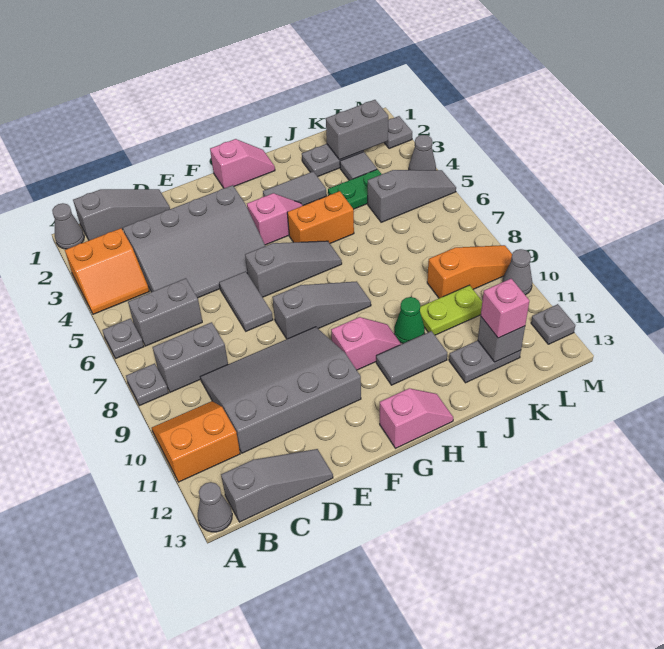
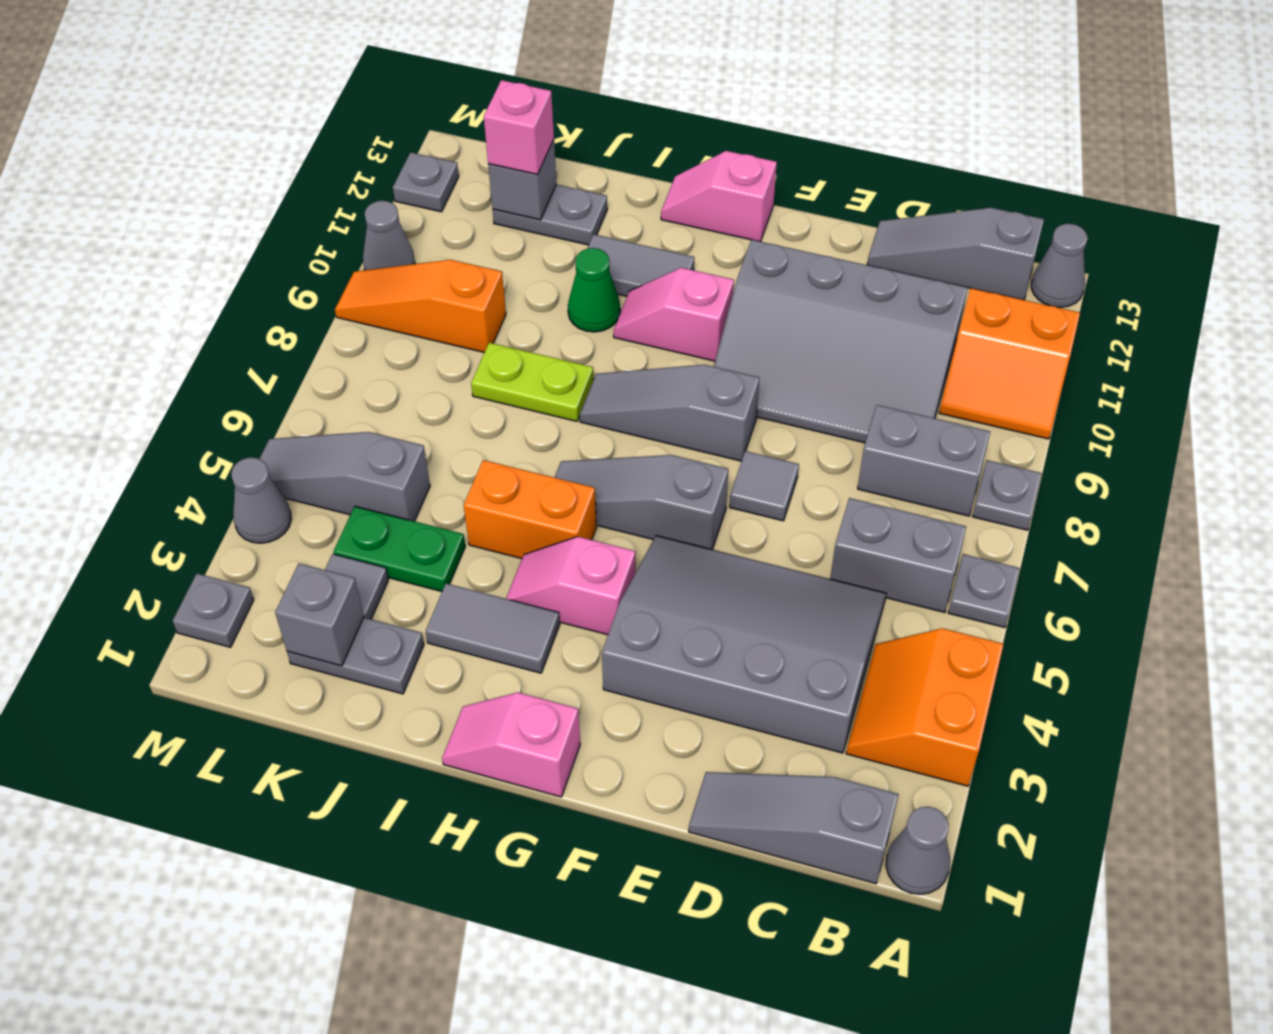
orange slope A3:B4 level 1 top 3 -> orange slope A3:B4 level 1 top A
grey tile E6:E7 level 1 -> grey tile E7 level 1
lime plate J10:K10 level 1 -> lime plate I8:J8 level 1
grey brick K2:L2 level 2 -> grey brick K2 level 2

